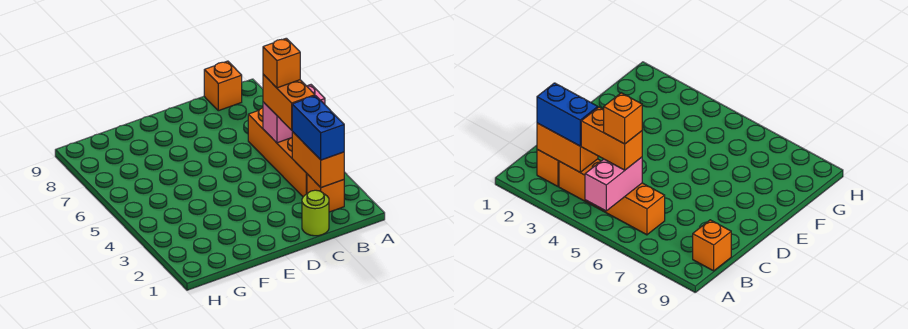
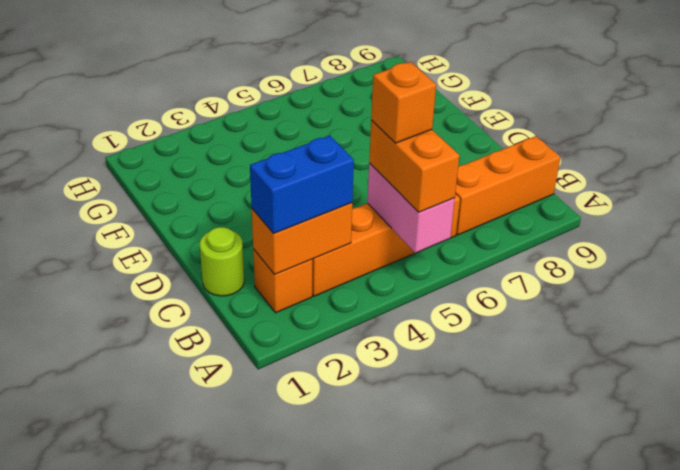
orange brick B4:B5 level 3 -> orange brick A5:B5 level 3
orange brick B9 level 1 -> orange brick B7:B9 level 1

